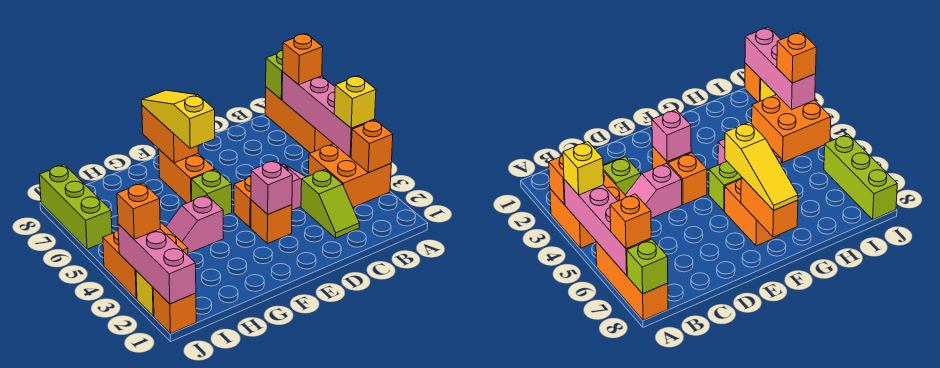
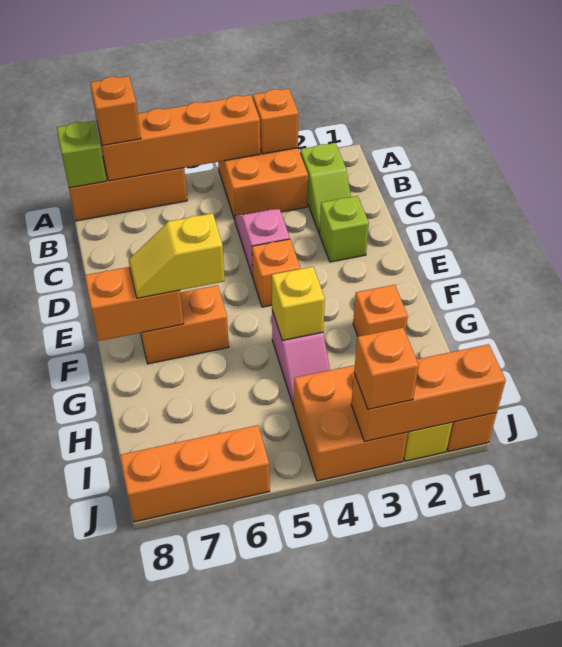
pink brick A4:A7 level 2 -> orange brick A4:A7 level 2
yellow brick A4 level 3 -> yellow brick G4 level 2
lime slope C2:C3 level 1 top 3 -> lime slope B2:C2 level 1 top B
orange brick E3 level 1 -> orange brick G2 level 1
pink brick E3 level 2 -> none
lime brick F5 level 1 -> lime brick D2 level 1
yellow slope F6:F8 level 3 top 6 -> yellow slope F6:F7 level 3 top 6
pink brick J1:J3 level 2 -> orange brick J1:J3 level 2
lime brick J6:J8 level 1 -> orange brick J6:J8 level 1

